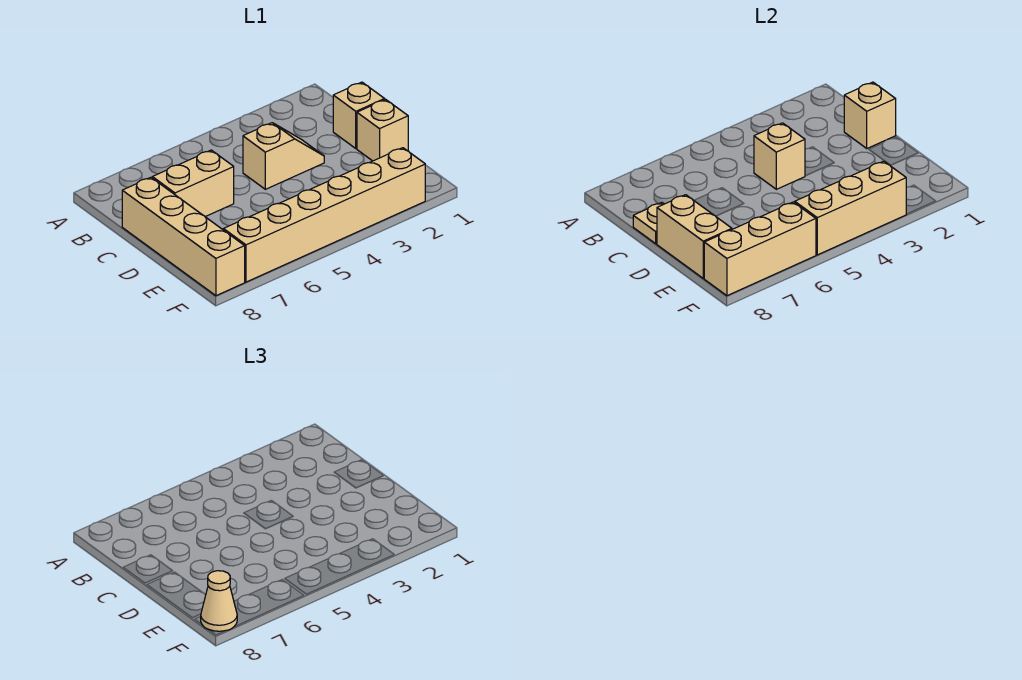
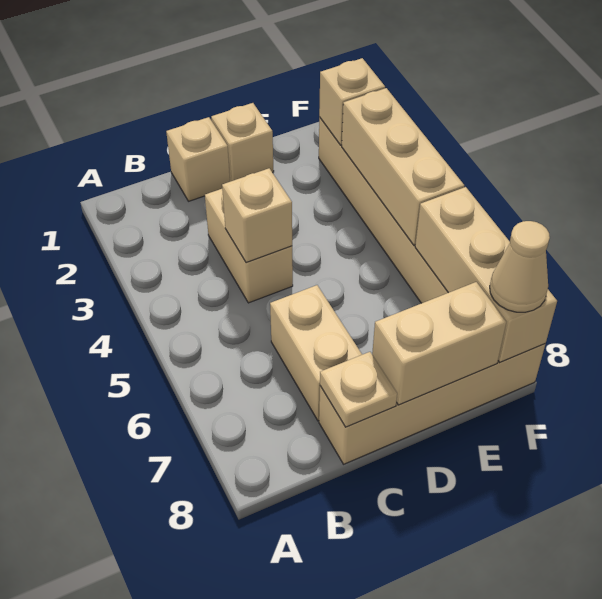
tan brick C1 level 2 -> tan brick F2 level 2
tan slope C3:C4 level 1 top 4 -> tan brick C3:C4 level 1

